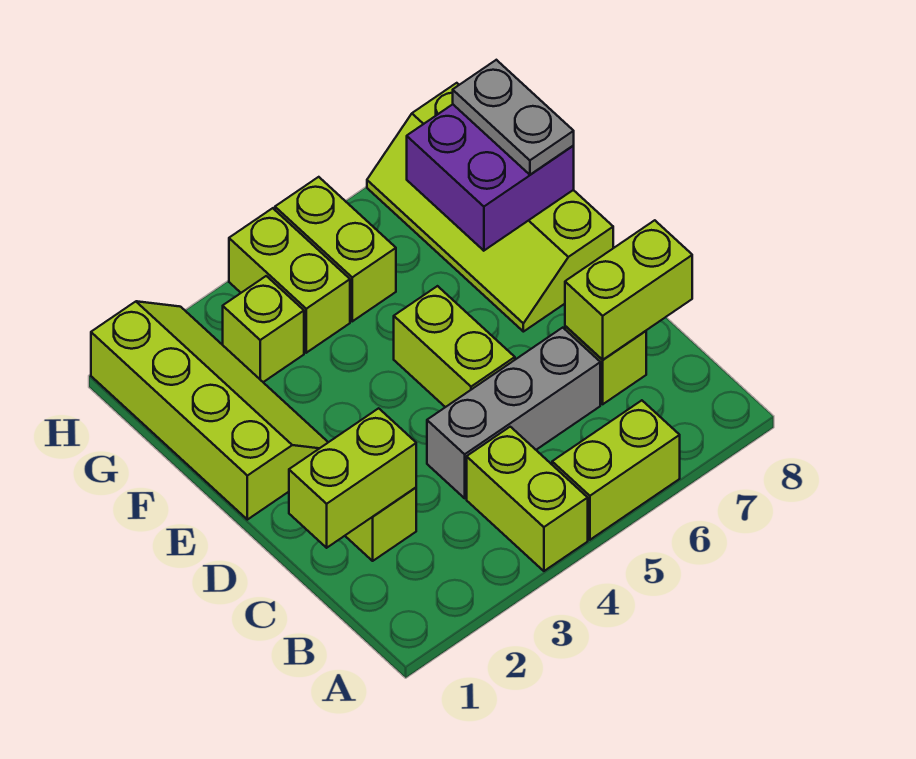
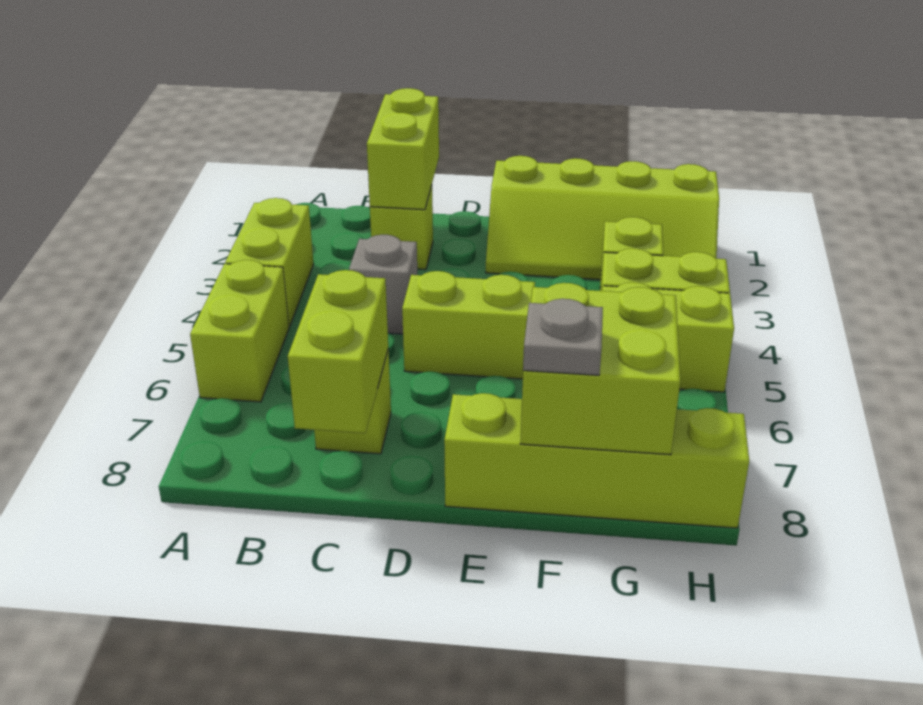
lime brick A4:B4 level 1 -> lime brick A3:A4 level 1
grey brick C4:C6 level 1 -> grey brick C4 level 1
purple brick F7:G8 level 2 -> lime brick F7:G8 level 2
grey plate F8:G8 level 3 -> grey plate F8 level 3

